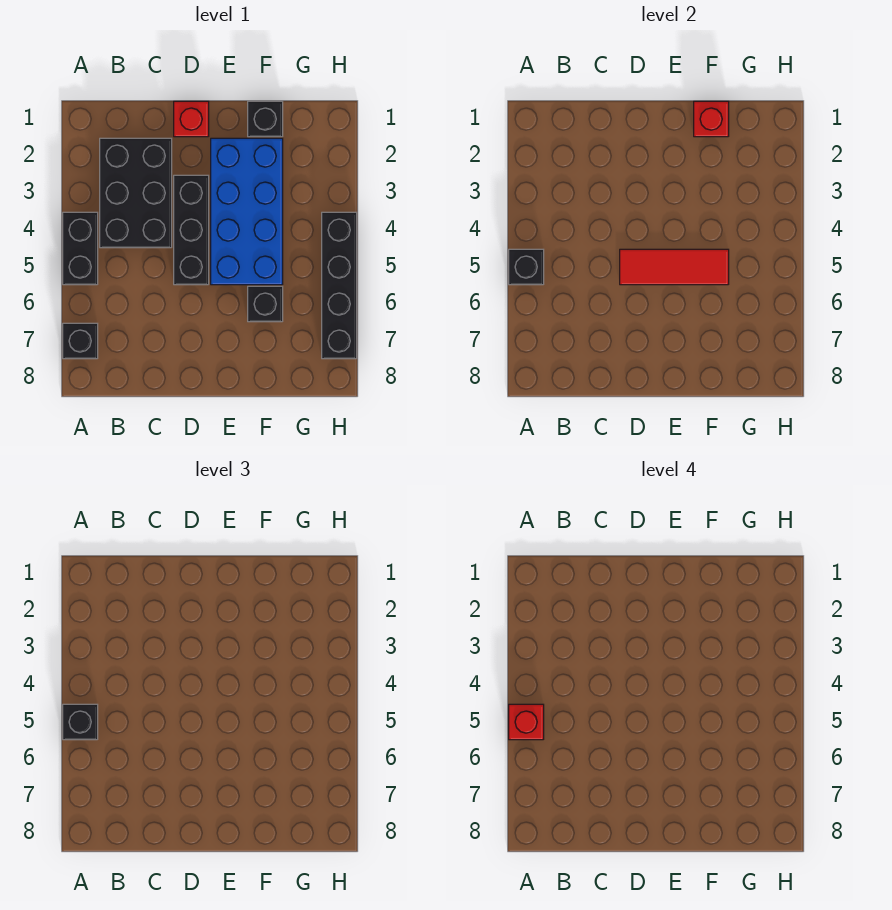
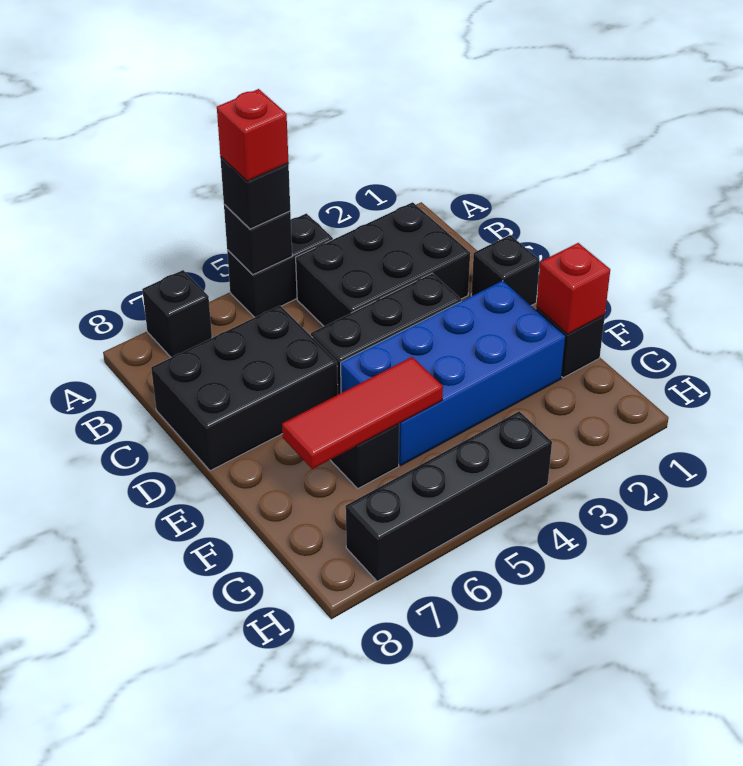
none -> black brick C6:D8 level 1
red brick D1 level 1 -> black brick D1 level 1
red tile D5:F5 level 2 -> red tile F5:F7 level 2

